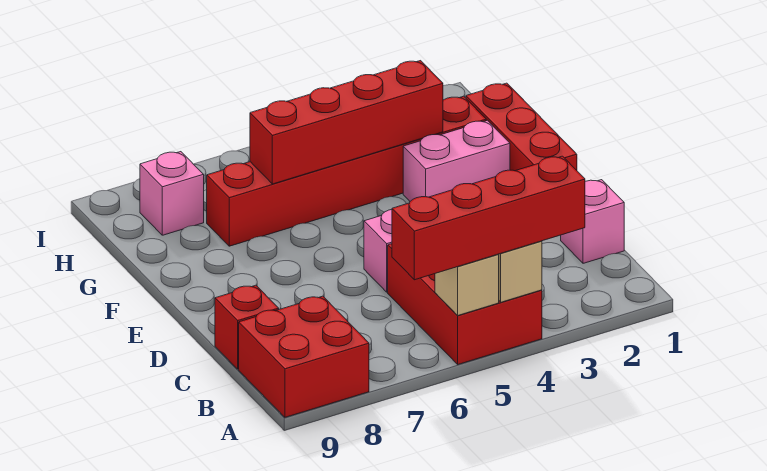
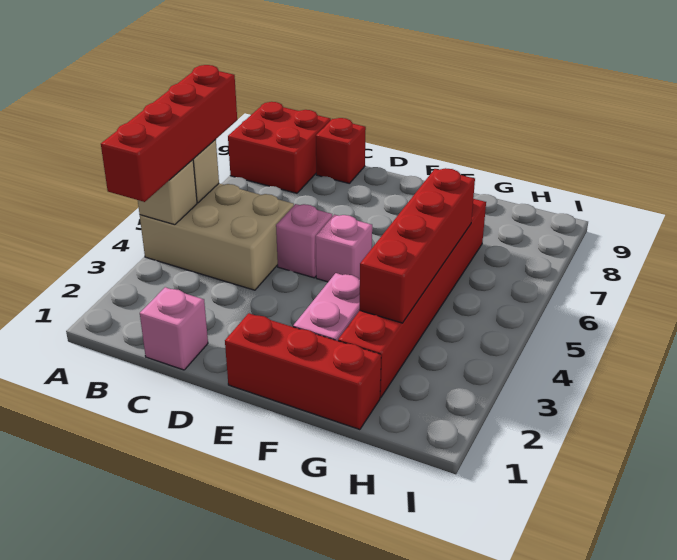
red brick A4:C5 level 1 -> tan brick A4:C5 level 1
pink brick H8 level 1 -> pink brick E5 level 1

